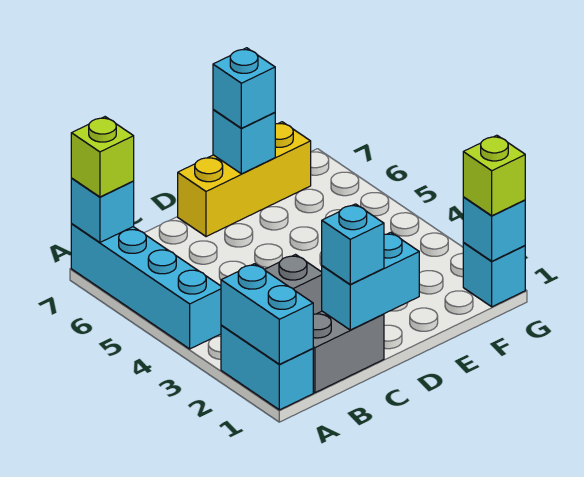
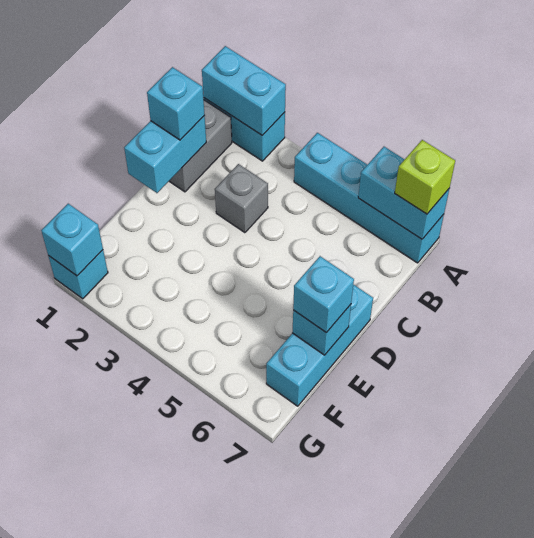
cyan brick A7 level 2 -> cyan brick A6:A7 level 2
yellow brick D7:F7 level 1 -> cyan brick D7:F7 level 1
lime brick G1 level 3 -> none

